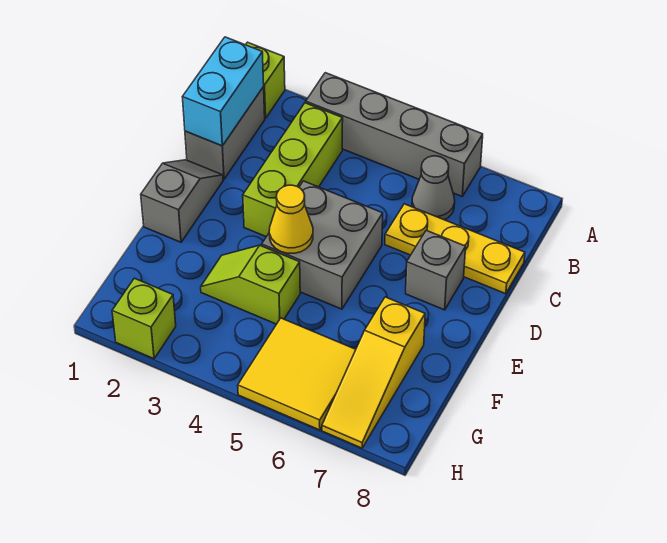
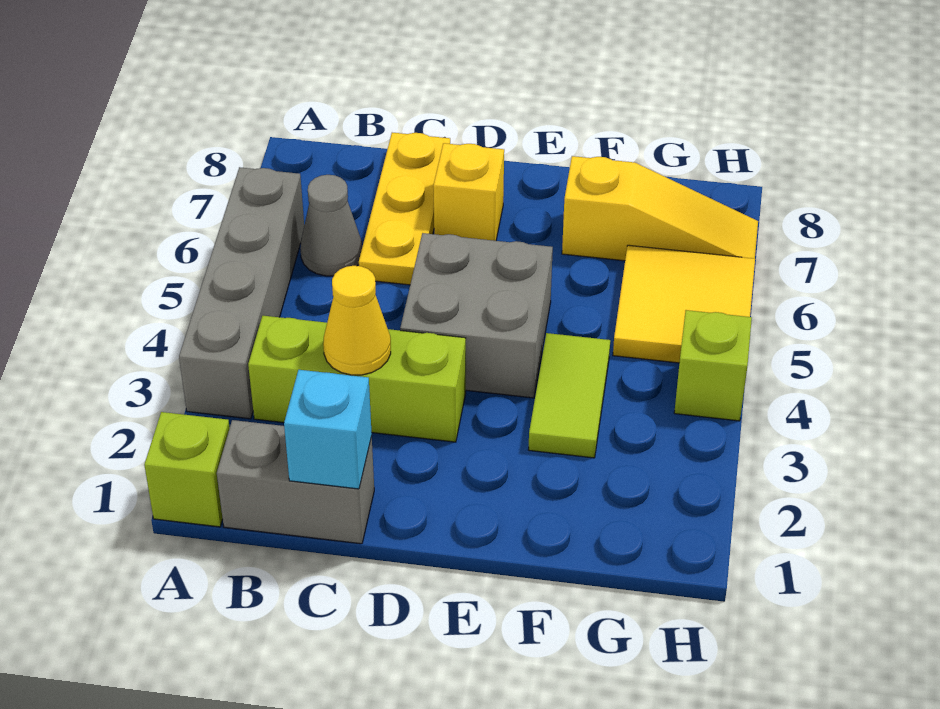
cyan brick B1:C1 level 2 -> cyan brick C1 level 2
grey slope D1:E1 level 1 top E -> none
grey brick D7 level 1 -> yellow brick D7 level 1
yellow cone E4 level 2 -> yellow cone C3 level 2
lime slope F3:F4 level 1 top 4 -> lime tile F3:F4 level 1
lime brick H2 level 1 -> lime brick H4 level 1

